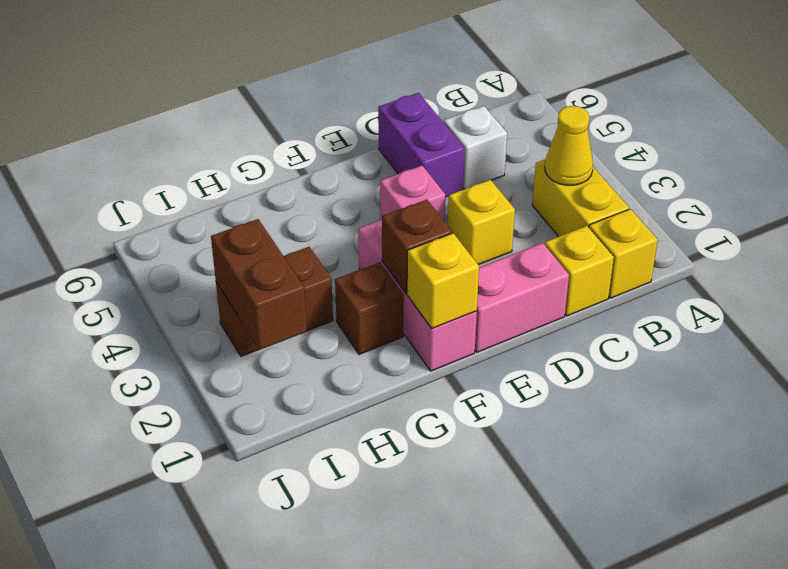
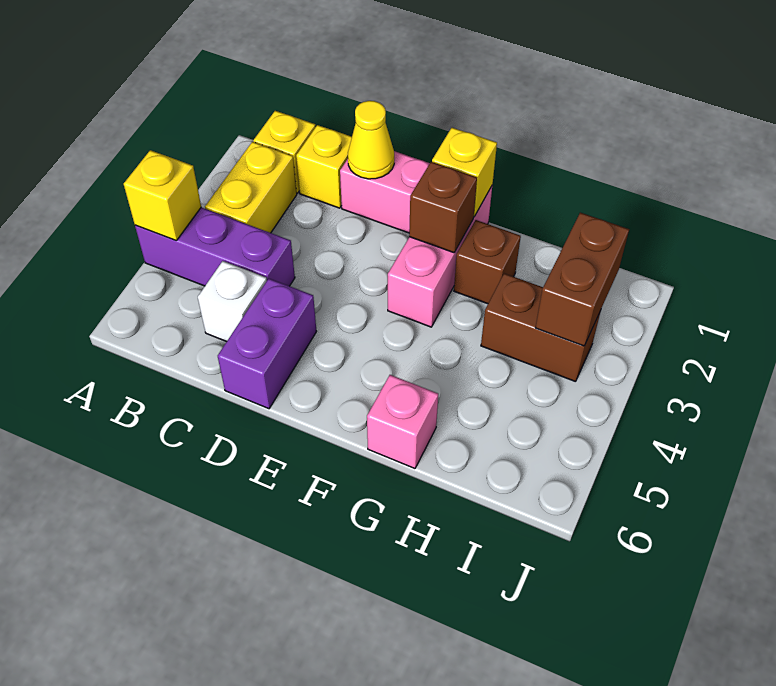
none -> purple brick A4:C4 level 1
yellow cone B3 level 2 -> yellow cone D1 level 2
yellow brick D3 level 1 -> yellow brick A4 level 2
pink brick E4 level 1 -> pink brick G6 level 1

